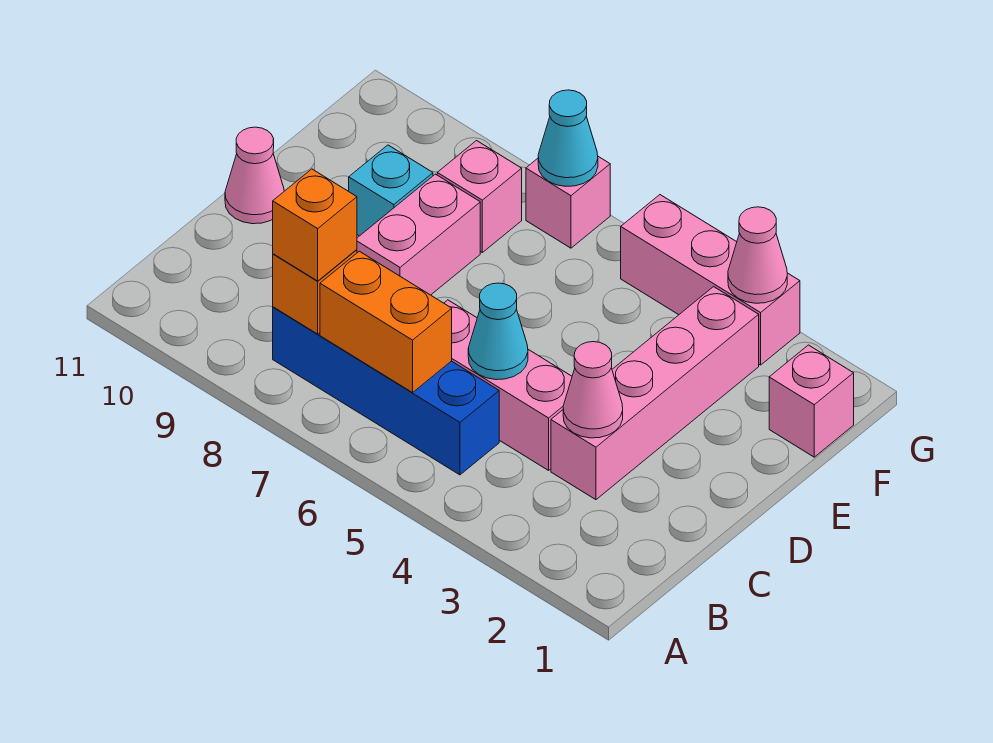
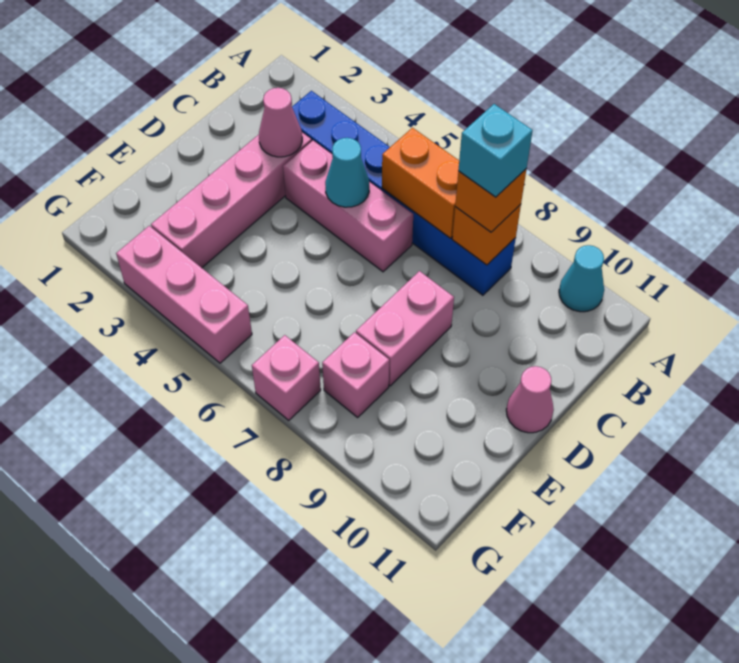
blue brick B5:B8 level 1 -> blue brick B3:B8 level 1
cyan brick E9 level 1 -> cyan brick B8 level 4
pink brick F1 level 1 -> none
pink cone G3 level 2 -> none
cyan cone G7 level 2 -> cyan cone A10 level 1

